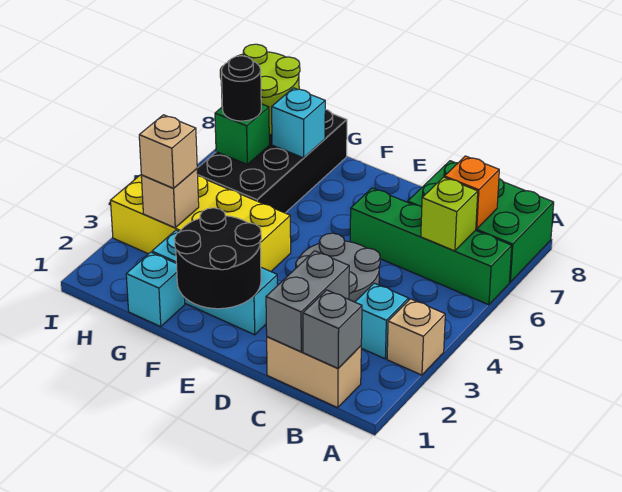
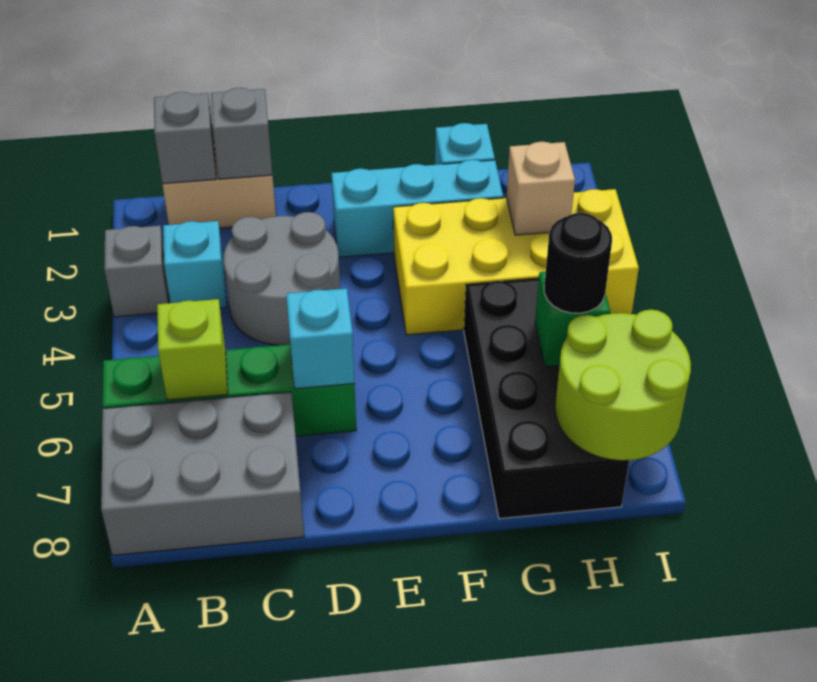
tan brick A3 level 1 -> grey brick A3 level 1
green brick A7:C8 level 1 -> grey brick A7:C8 level 1
orange brick B7 level 2 -> none
grey brick C1:C2 level 2 -> grey brick C1 level 2
black round brick E1:F2 level 2 -> none
cyan brick G7 level 2 -> cyan brick D6 level 2
tan brick H3 level 3 -> none

